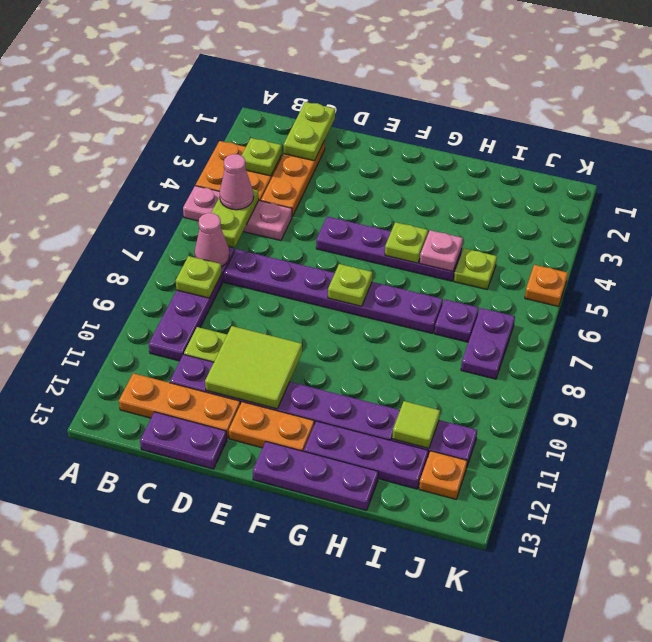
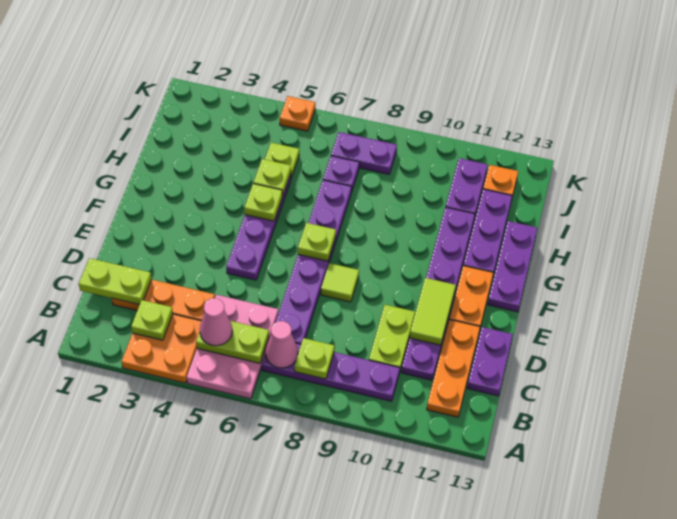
pink plate A5:C5 level 1 -> pink plate A5:C6 level 1
lime tile D10:E11 level 2 -> lime tile D11:E11 level 2
pink plate H5 level 2 -> lime plate H5 level 2
lime tile I11 level 2 -> lime tile E8 level 1

